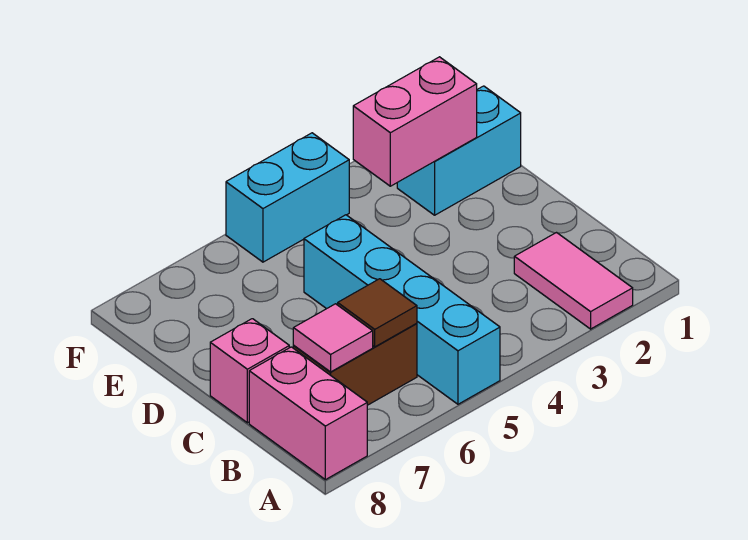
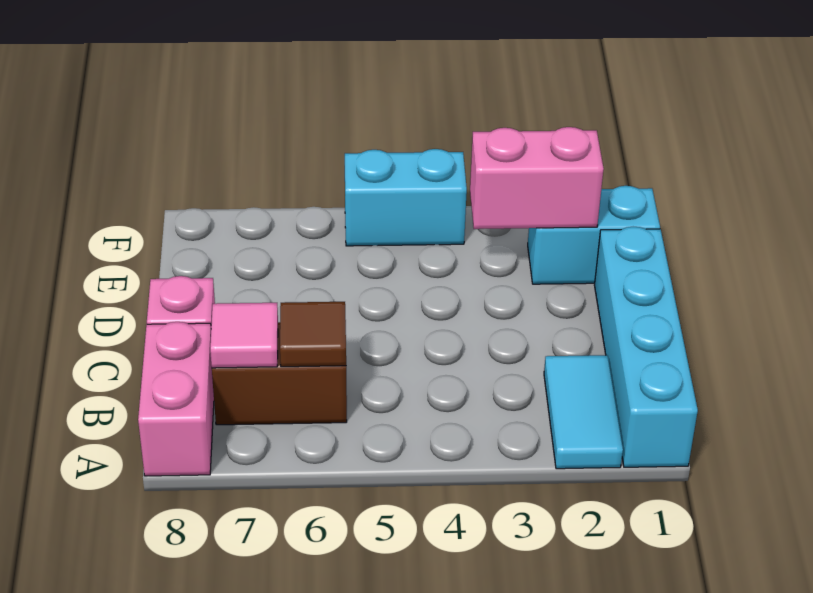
pink tile A2:B2 level 1 -> cyan tile A2:B2 level 1
cyan brick A5:D5 level 1 -> cyan brick A1:D1 level 1

